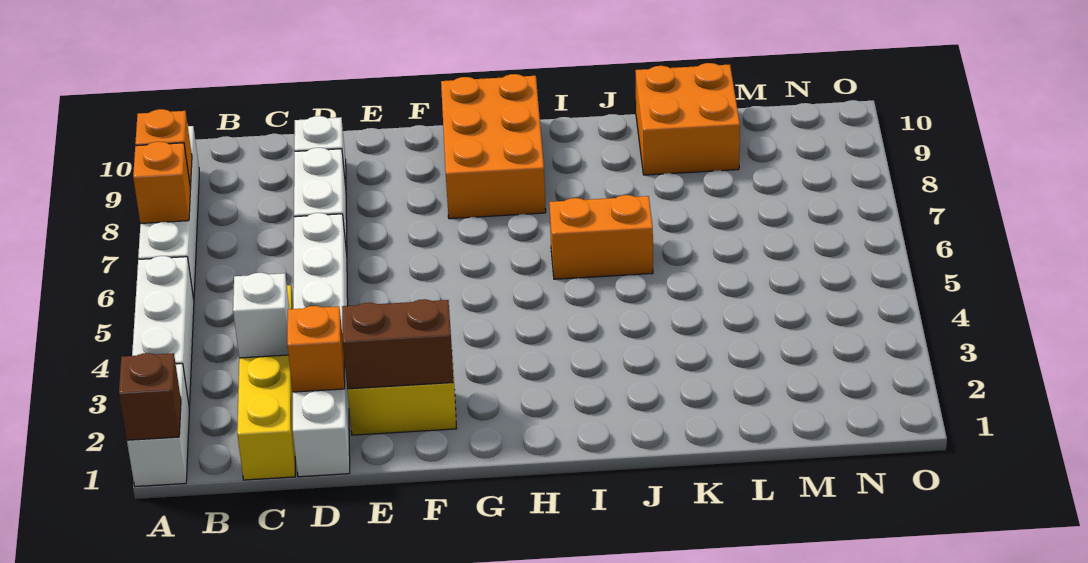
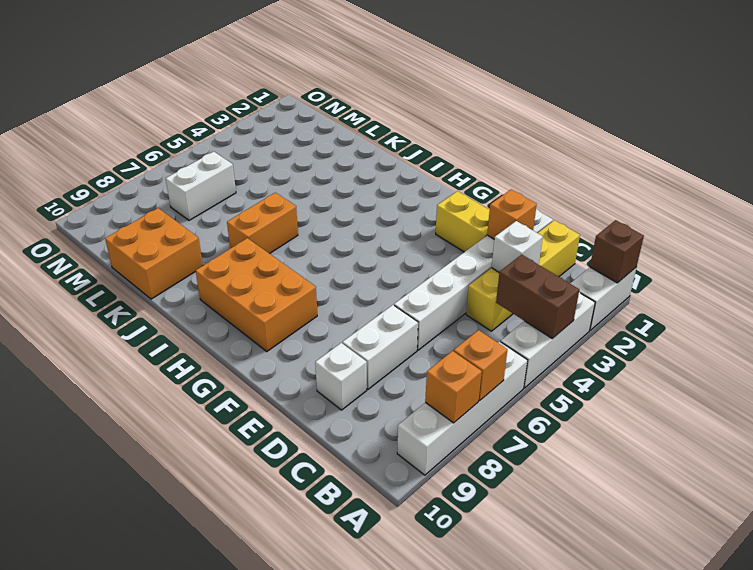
brown brick E2:F2 level 2 -> brown brick A4:B4 level 2
orange brick G8:H10 level 1 -> orange brick G8:I9 level 1
orange brick I6:J6 level 1 -> orange brick J6:J7 level 1
none -> white brick M6:M7 level 1

